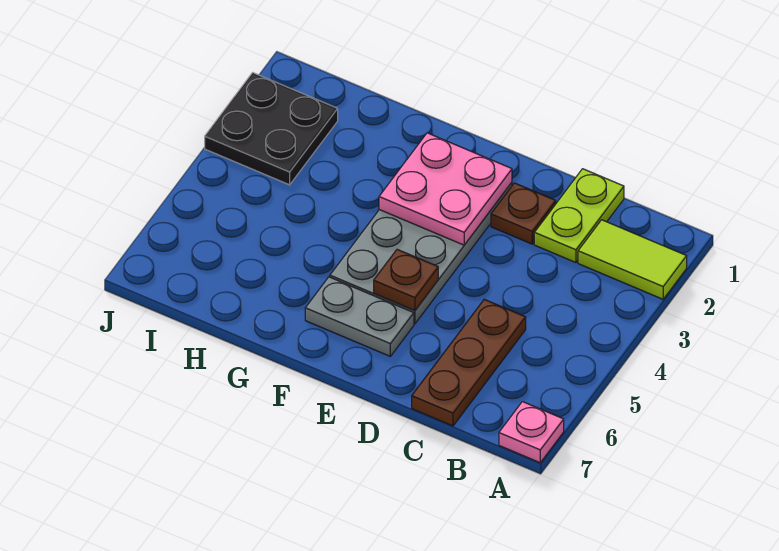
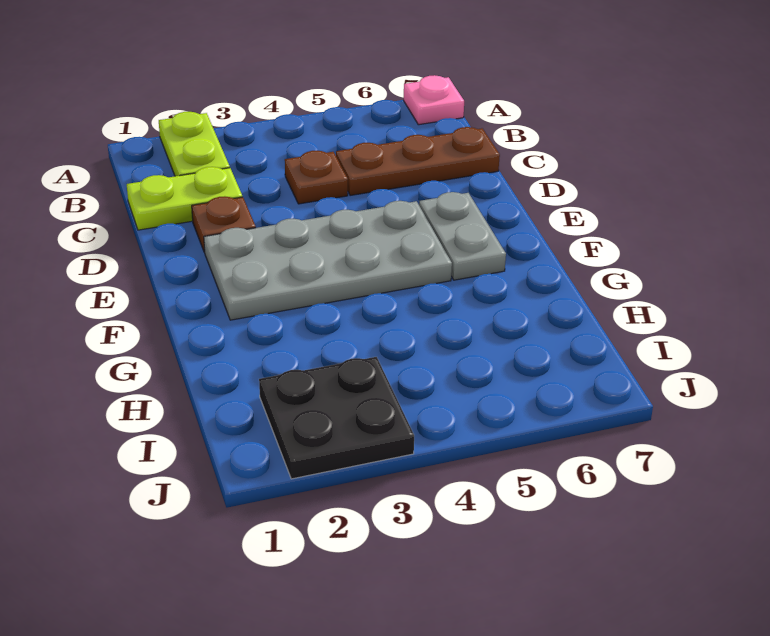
lime tile A2:B2 level 1 -> lime plate A2:B2 level 1
pink plate E2:F3 level 2 -> none
brown plate E5 level 2 -> brown plate C4 level 1

